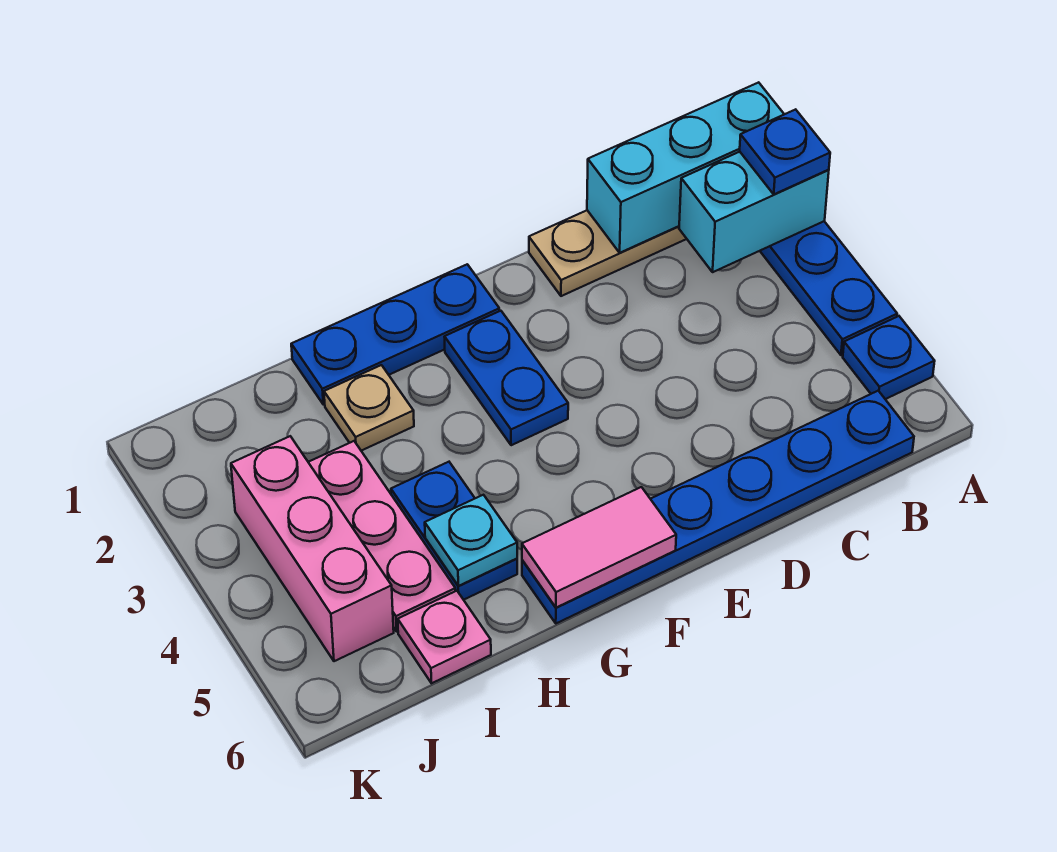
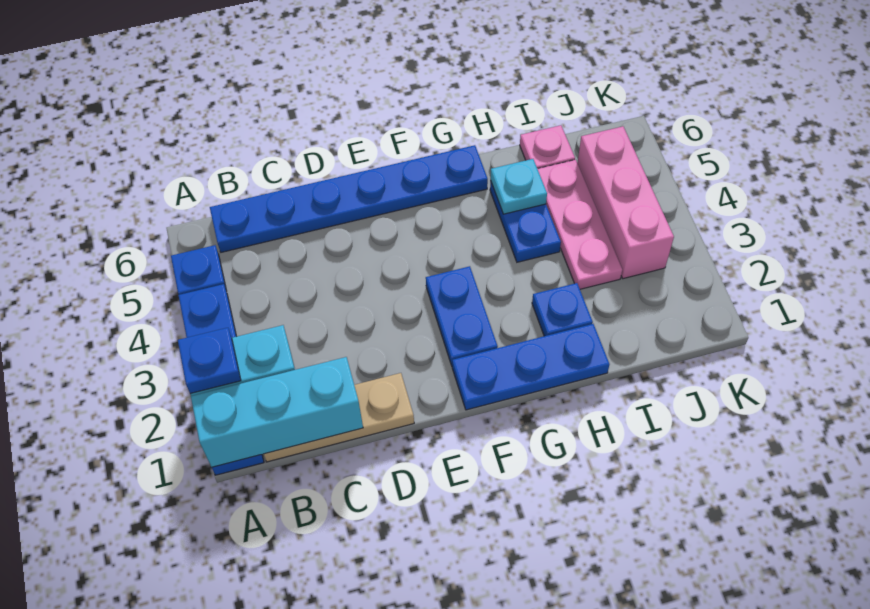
pink tile F6:G6 level 2 -> none
tan plate H2 level 1 -> blue plate H2 level 1

